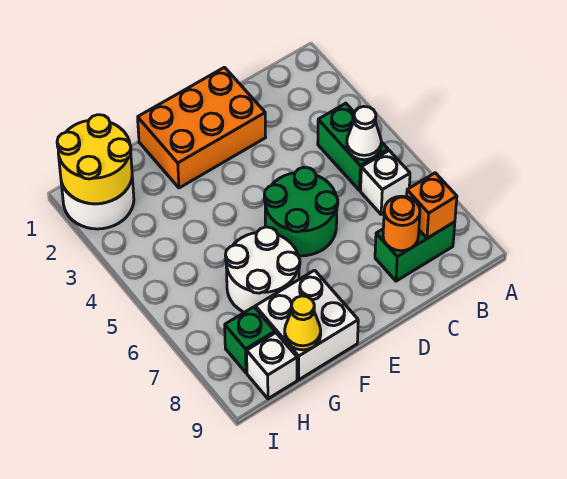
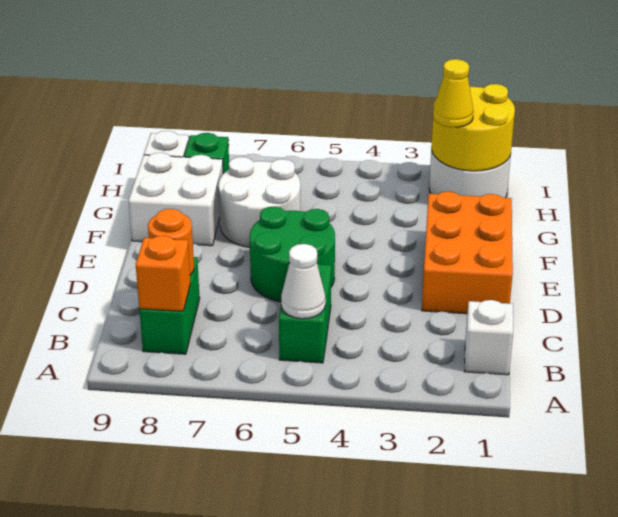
green brick B4:B5 level 1 -> green brick B5:C5 level 1
white brick B6 level 1 -> white brick B1 level 1
yellow cone G9 level 2 -> yellow cone H2 level 3

